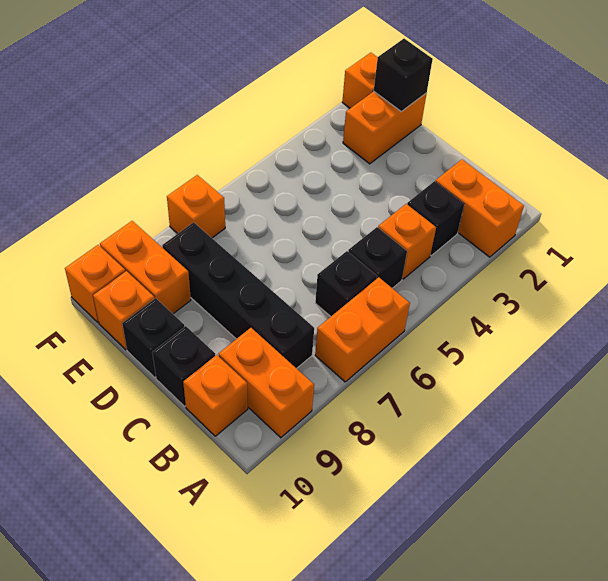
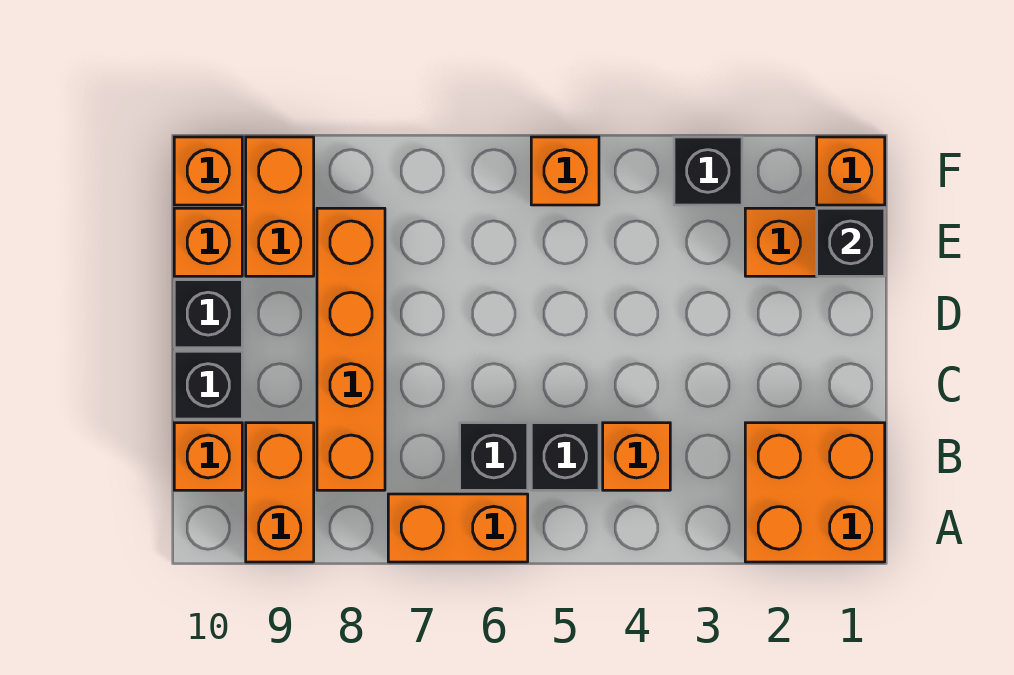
orange brick A2:B2 level 1 -> orange brick A1:B2 level 1
black brick B3 level 1 -> black brick F3 level 1
black brick B8:E8 level 1 -> orange brick B8:E8 level 1
orange brick F7 level 1 -> orange brick F5 level 1

